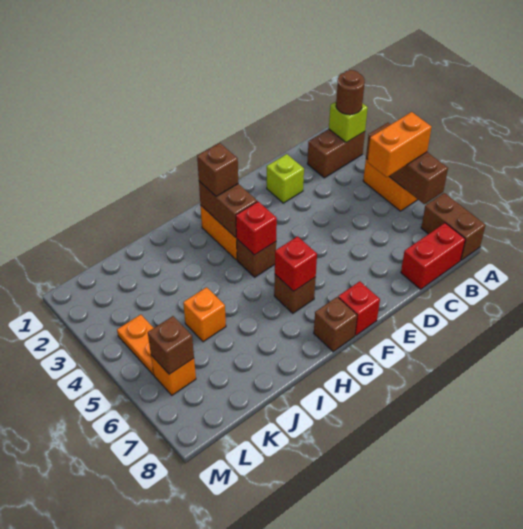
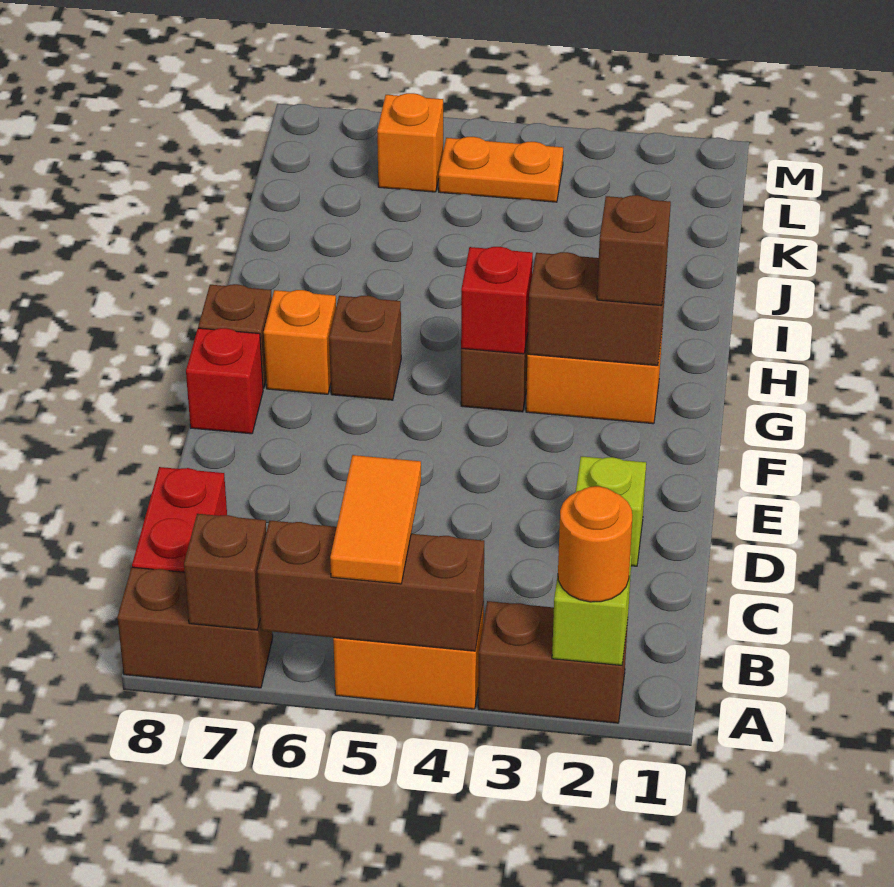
brown brick A2:B2 level 1 -> brown brick A2:A3 level 1
brown round brick A2 level 3 -> orange round brick A2 level 3
orange brick A5:B5 level 3 -> orange tile A5:B5 level 3
red brick G6 level 2 -> none
orange brick J5 level 1 -> orange brick G7 level 1
brown brick L6 level 2 -> brown brick A7 level 2

